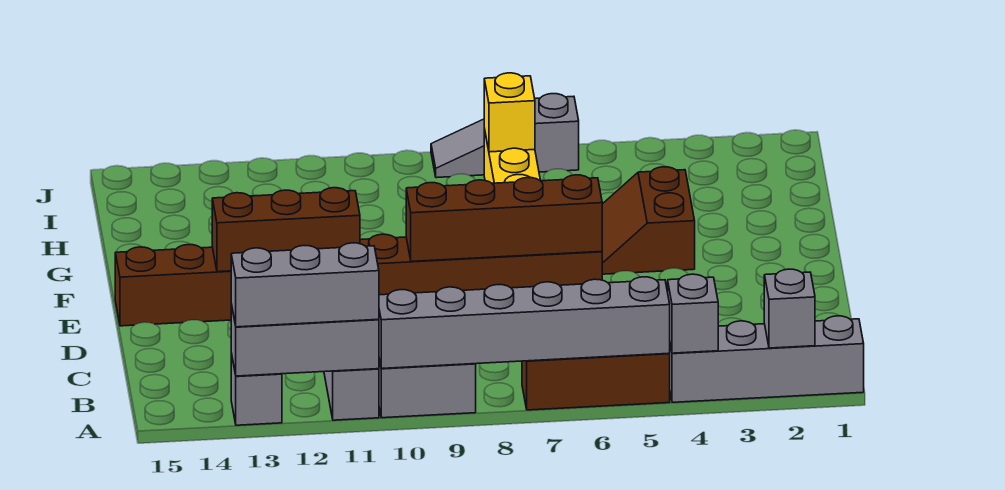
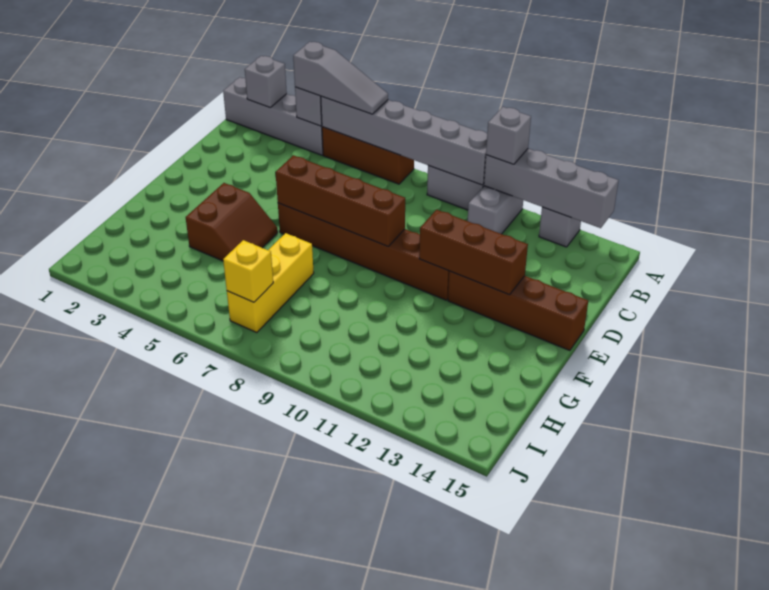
grey brick A11:A13 level 2 -> grey brick A11:A14 level 2
grey brick A11:A13 level 3 -> grey brick A11 level 3
grey slope J6:J8 level 1 top 6 -> grey slope A4:A6 level 3 top 4

